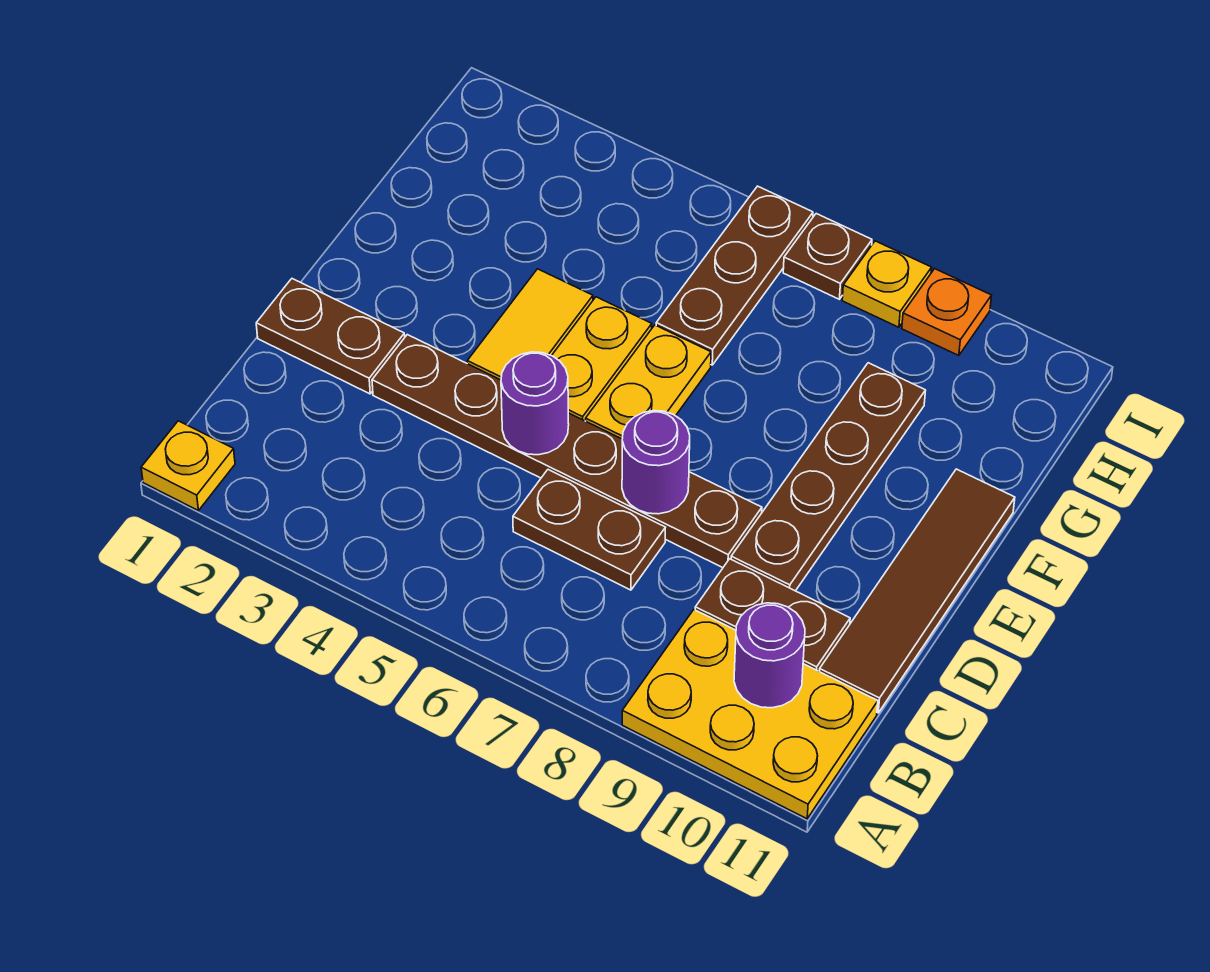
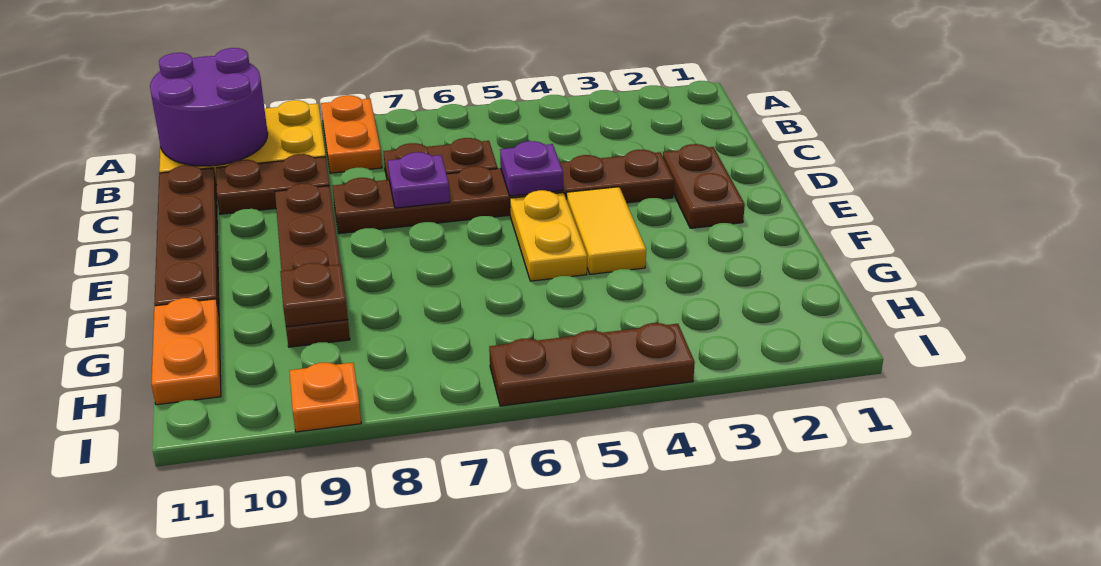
yellow plate A1 level 1 -> none
none -> orange plate A8:B8 level 1
purple round brick B10 level 2 -> purple round brick A10:B11 level 2
brown tile C11:F11 level 1 -> brown plate C11:F11 level 1
brown plate D1:D2 level 1 -> brown plate D2:E2 level 1
purple round brick D5 level 2 -> purple plate D5 level 2
purple round brick D7 level 2 -> purple plate D7 level 2
yellow plate E6:F6 level 1 -> none
brown plate G6:I6 level 1 -> brown plate I4:I6 level 1
none -> orange plate G11:H11 level 1
brown plate I7 level 1 -> brown plate G9 level 2
yellow plate I8 level 1 -> none

